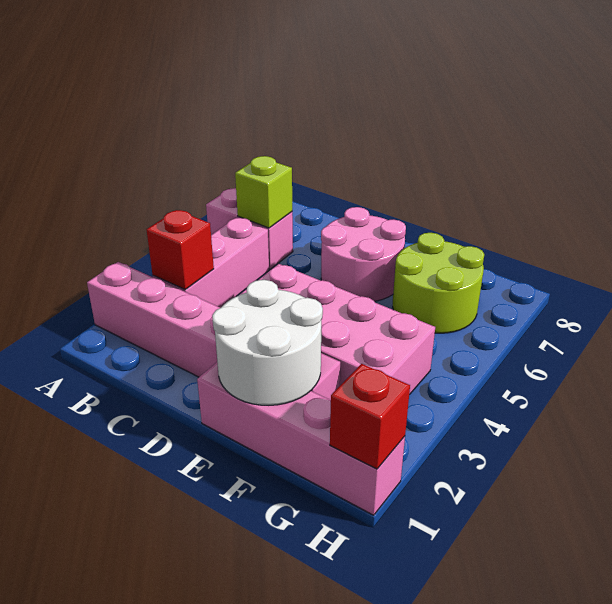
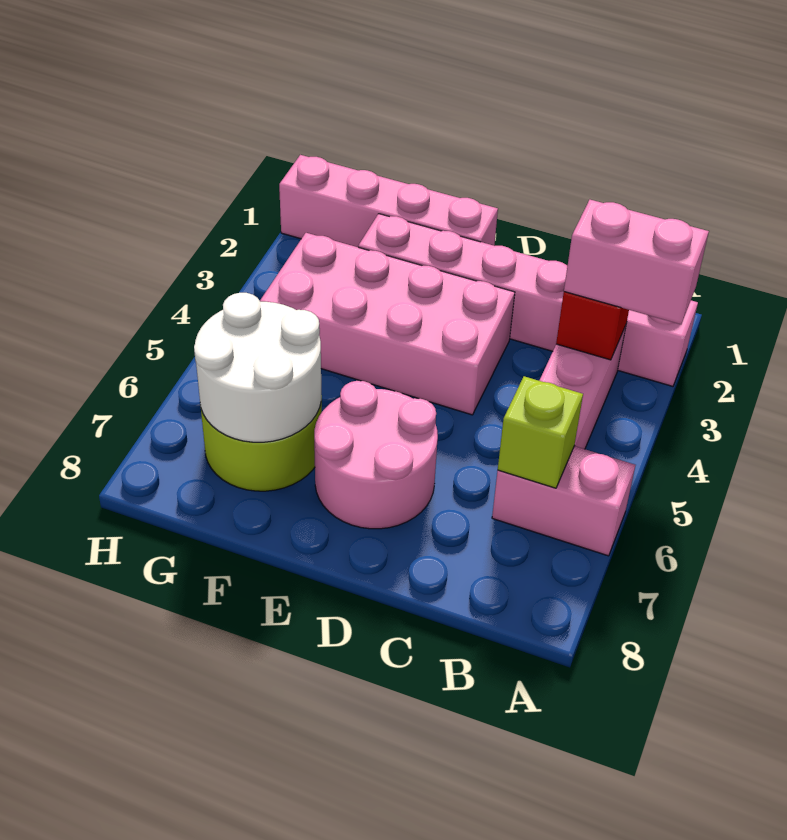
none -> pink brick A3:B3 level 3
white round brick E1:F2 level 2 -> white round brick F6:G7 level 2
red brick H1 level 2 -> none

